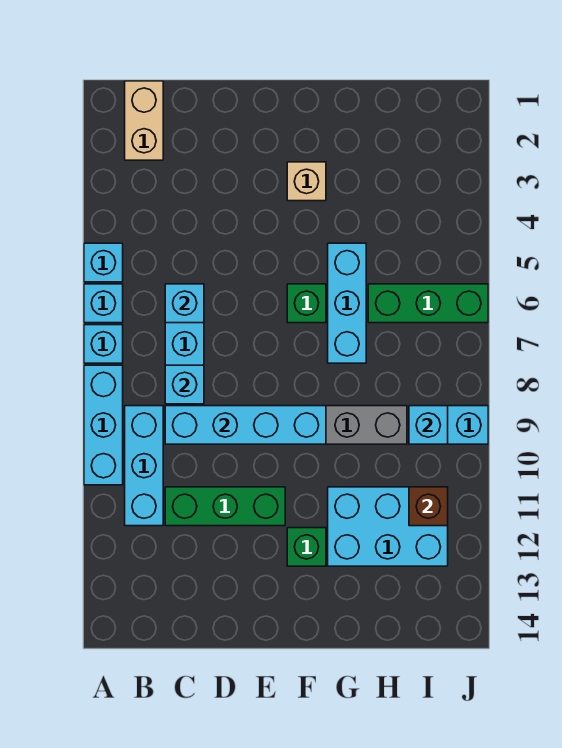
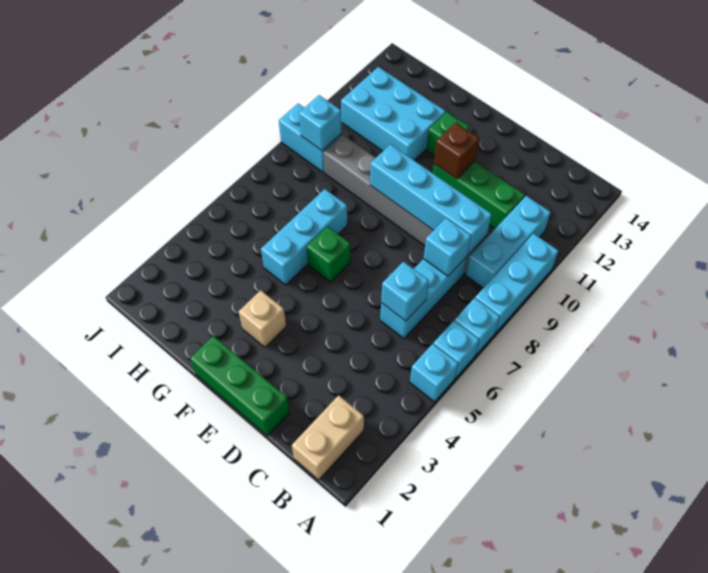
green brick H6:J6 level 1 -> green brick D1:F1 level 1
brown brick I11 level 2 -> brown brick E11 level 2

